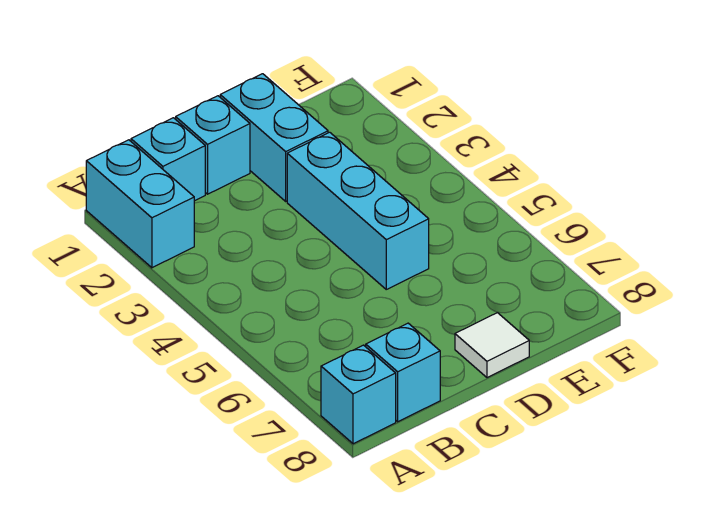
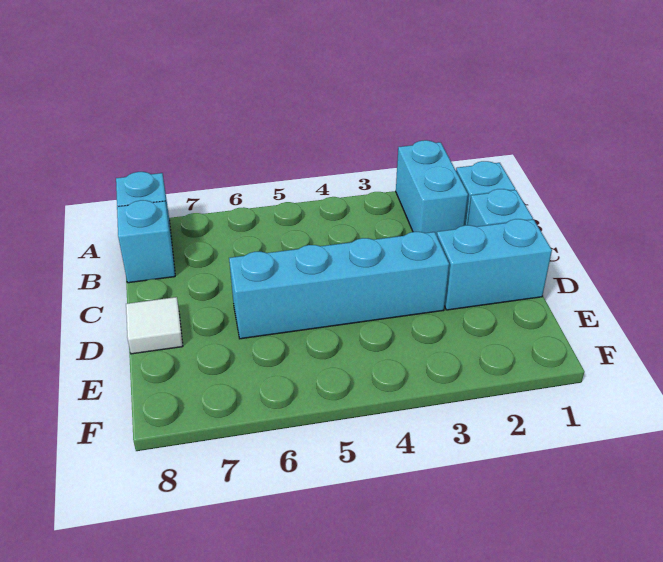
cyan brick A1:A2 level 1 -> cyan brick A2:B2 level 1
cyan brick D3:D5 level 1 -> cyan brick D3:D6 level 1

